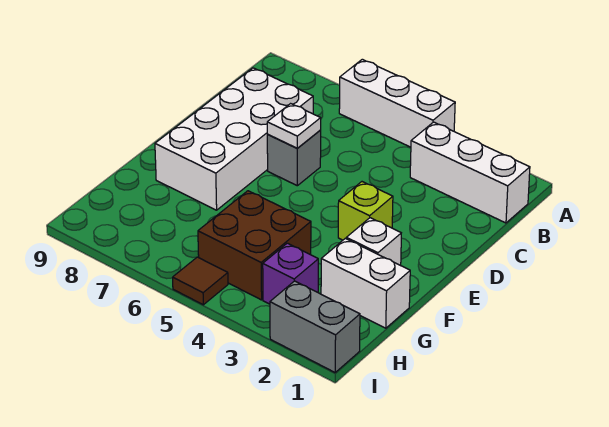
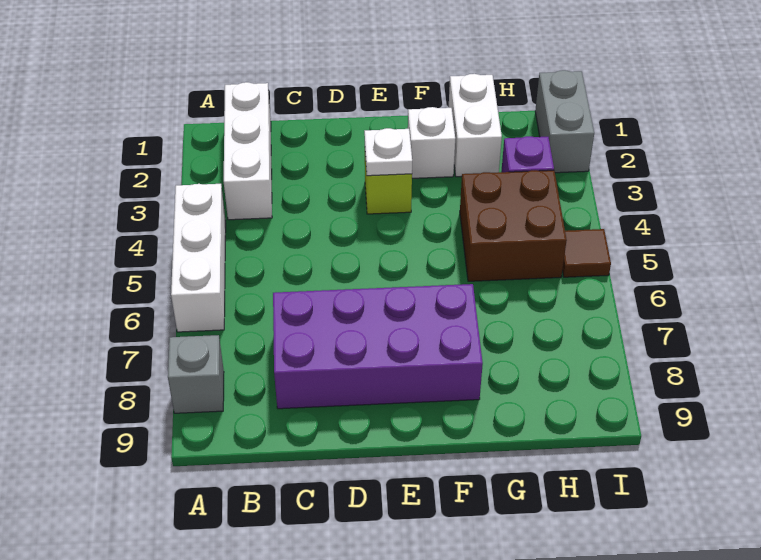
white brick C7:F8 level 1 -> purple brick C7:F8 level 1
grey brick D6 level 1 -> grey brick A8 level 1
white plate D6 level 2 -> white plate E3 level 2

